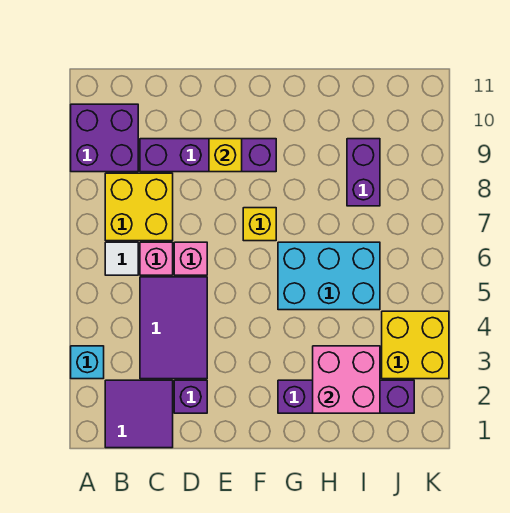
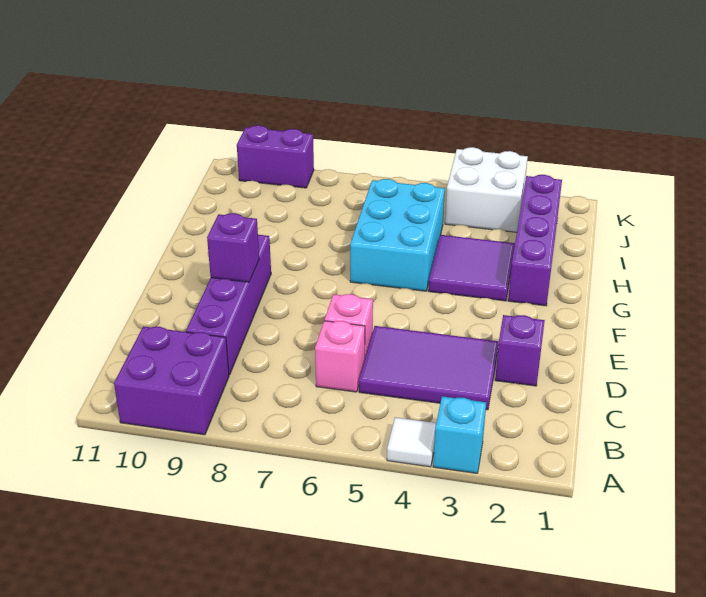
purple tile B1:C2 level 1 -> purple tile G3:H4 level 1
white tile B6 level 1 -> white tile A4 level 1
yellow brick B7:C8 level 1 -> none
yellow brick E9 level 2 -> purple brick E9 level 2
yellow brick F7 level 1 -> none
pink brick H2:I3 level 2 -> none
purple brick I8:I9 level 1 -> purple brick K9:K10 level 1
yellow brick J3:K4 level 1 -> white brick J3:K4 level 1

